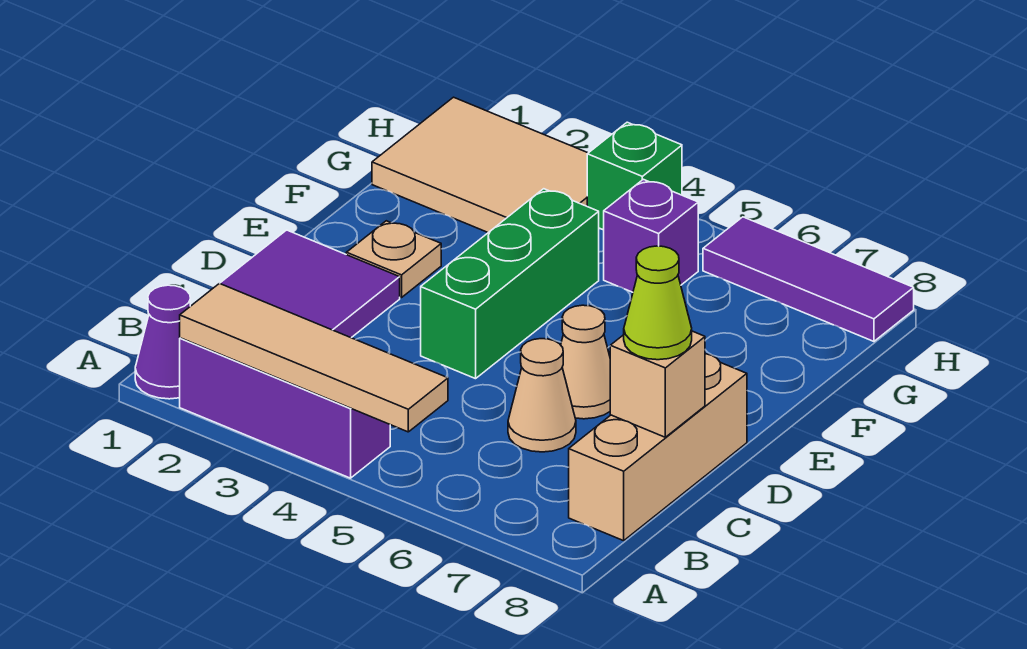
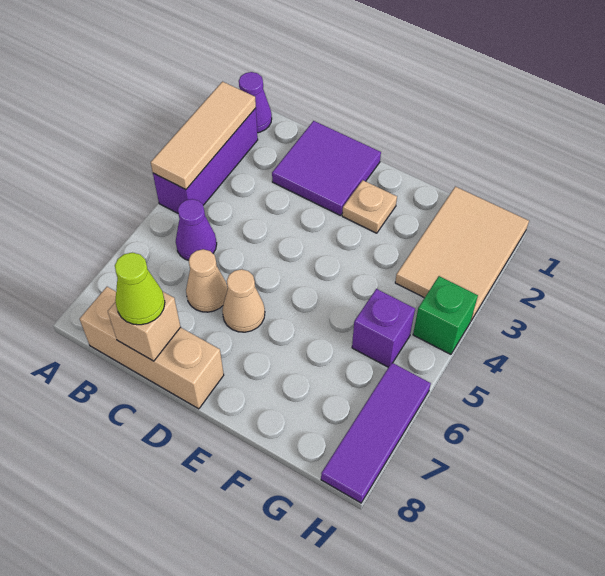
tan tile A2:A5 level 2 -> tan tile A2:A4 level 2
none -> purple cone B5 level 1
green brick D4:F4 level 1 -> none

